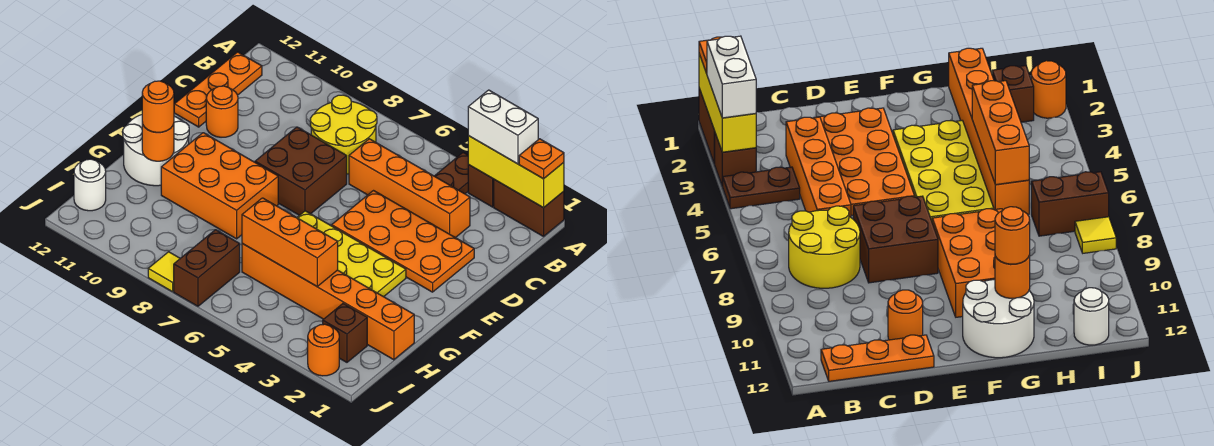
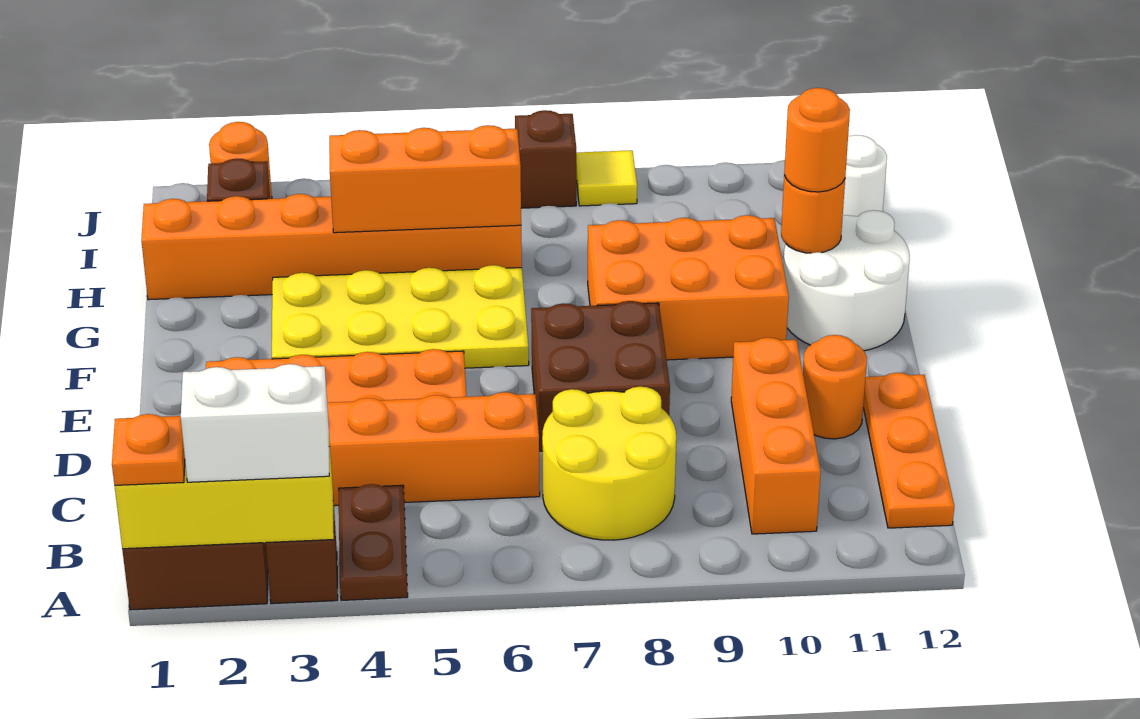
none -> orange brick B10:D10 level 1
brown brick I7:J7 level 1 -> brown brick J7 level 1

